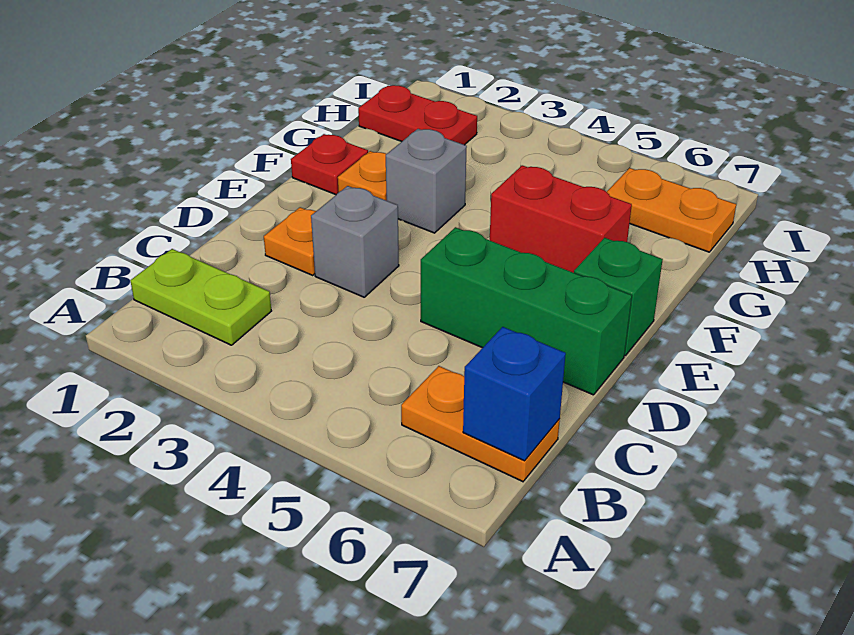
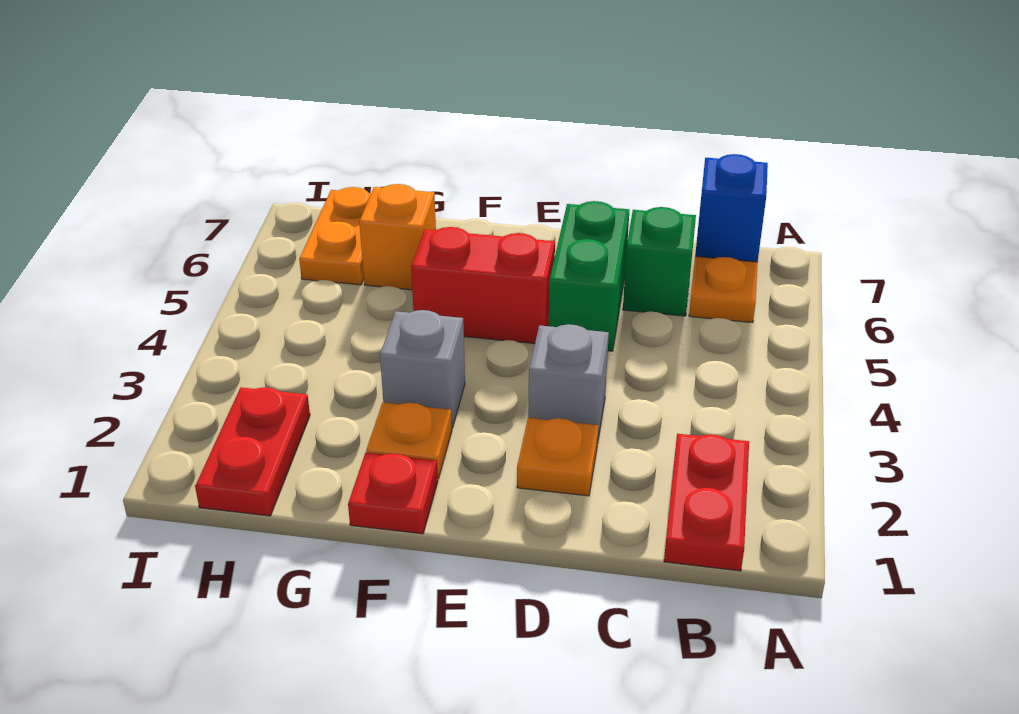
lime plate B1:B2 level 1 -> red plate B1:B2 level 1
green brick D5:D7 level 1 -> green brick D5:D6 level 1
green brick E7 level 1 -> green brick C6 level 1
red brick F5:F6 level 1 -> red brick E5:F5 level 1
none -> orange brick G6 level 1

